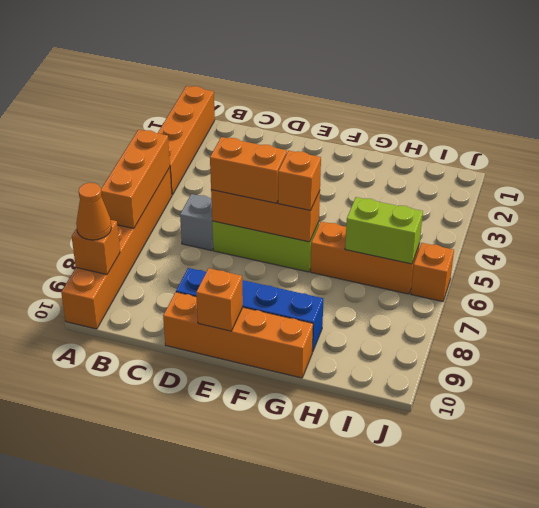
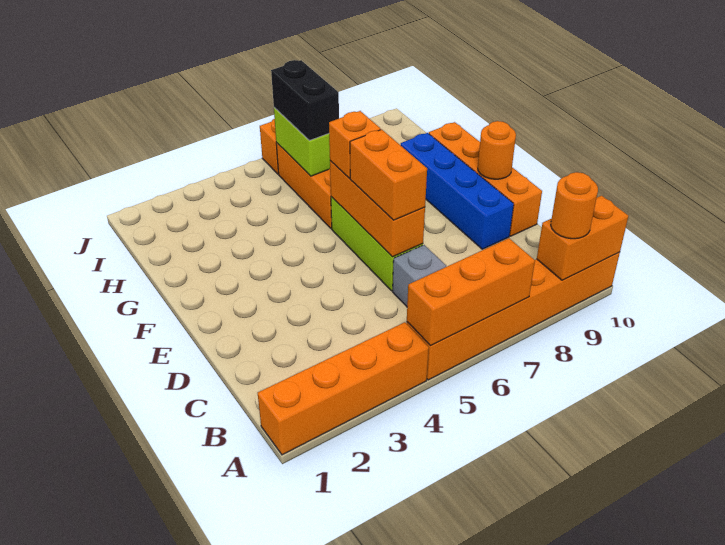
orange brick A9 level 2 -> orange brick A9:A10 level 2
orange cone A9 level 3 -> orange round brick A9 level 3
orange brick E10 level 2 -> orange round brick E10 level 2
none -> black brick H6:I6 level 3

